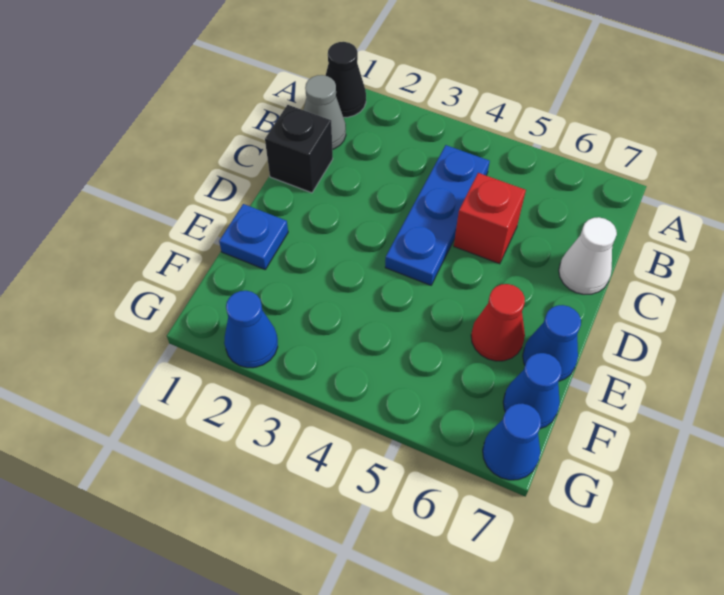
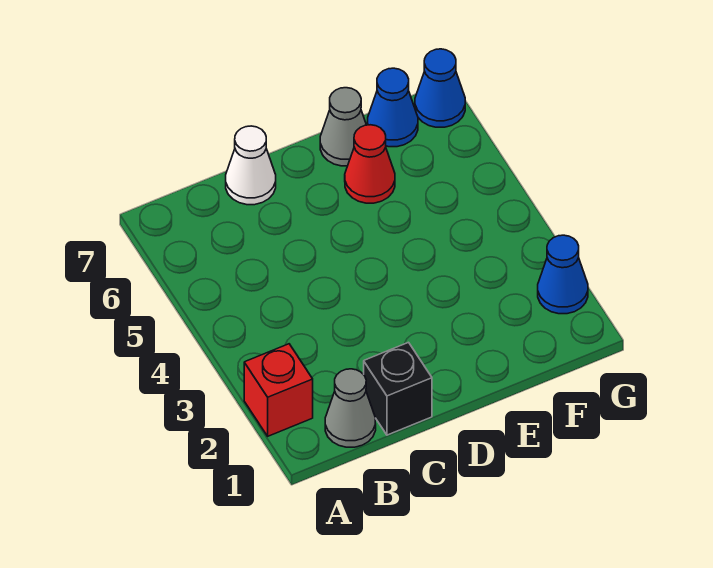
black cone A1 level 1 -> none
blue plate B4:D4 level 1 -> none
red brick C5 level 1 -> red brick A2 level 1
blue plate E1 level 1 -> none
blue cone E7 level 1 -> grey cone E7 level 1

